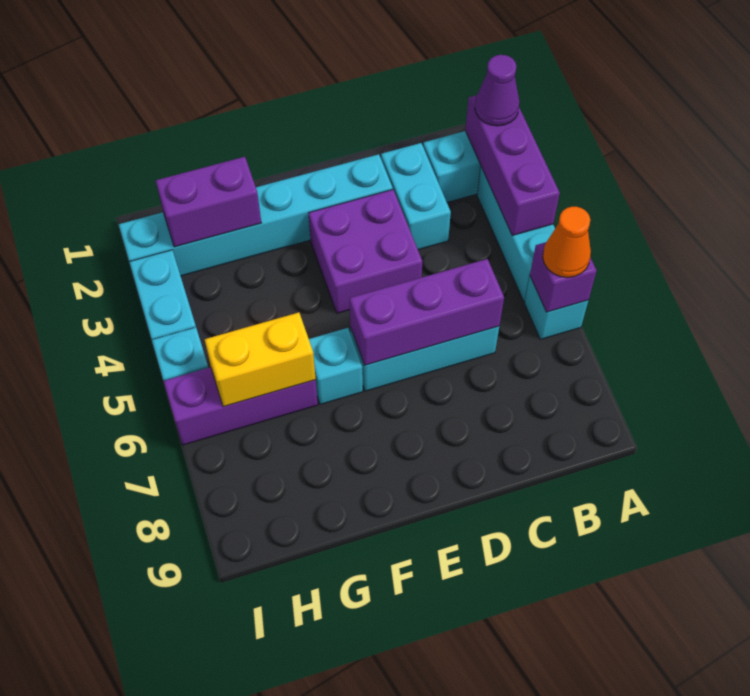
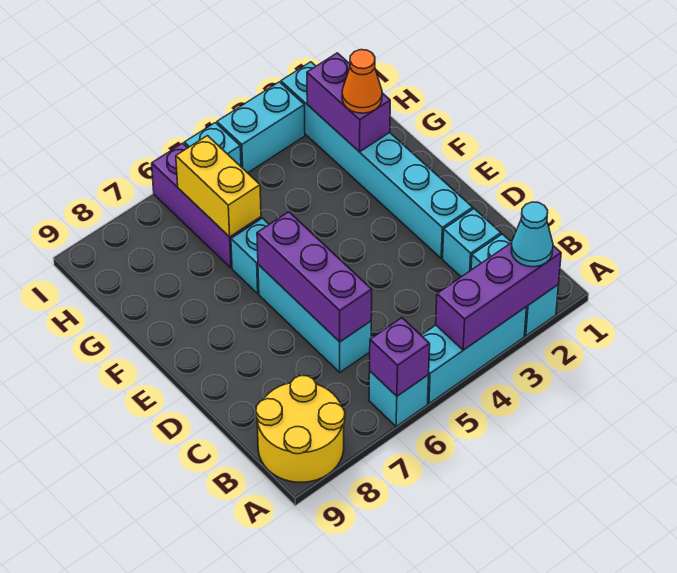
purple cone A2 level 3 -> cyan cone A2 level 3
orange cone A6 level 3 -> orange cone G2 level 3
none -> yellow round brick A8:B9 level 1
cyan brick C2:C3 level 1 -> cyan brick C2 level 1
purple brick D3:E4 level 1 -> none

